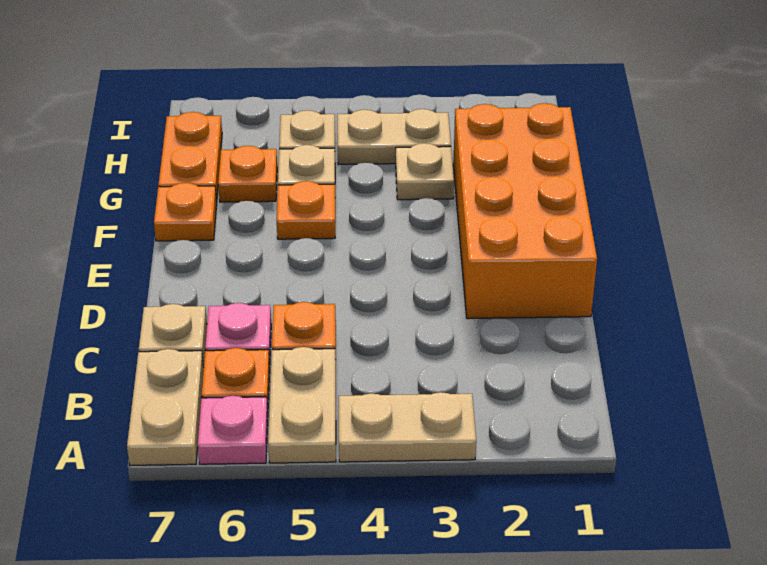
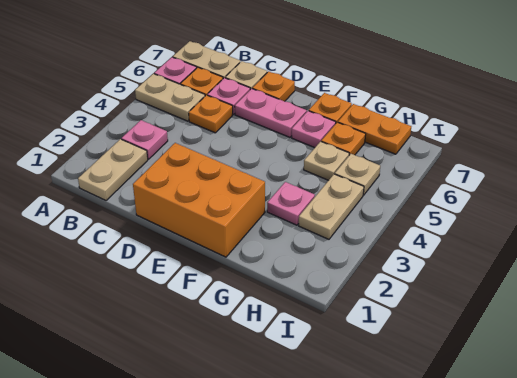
tan plate A3:A4 level 1 -> tan plate B1:B2 level 1
none -> pink plate B3 level 1
orange brick D1:G2 level 1 -> orange brick D1:F2 level 1
none -> pink plate D6:E6 level 1
orange plate F5 level 1 -> orange plate D7 level 1
none -> pink plate F6 level 1
tan plate G3 level 1 -> pink plate G3 level 1

